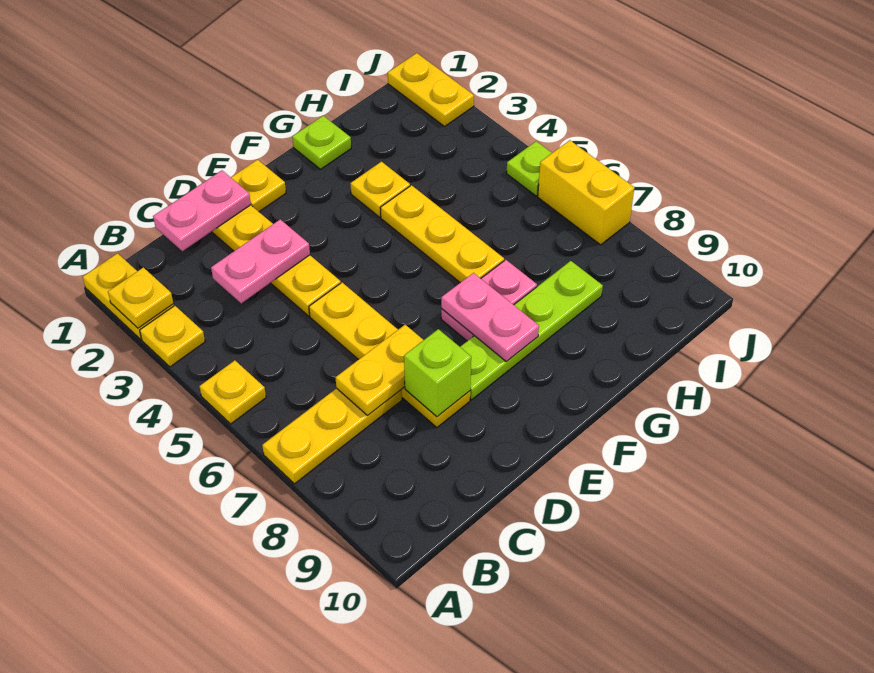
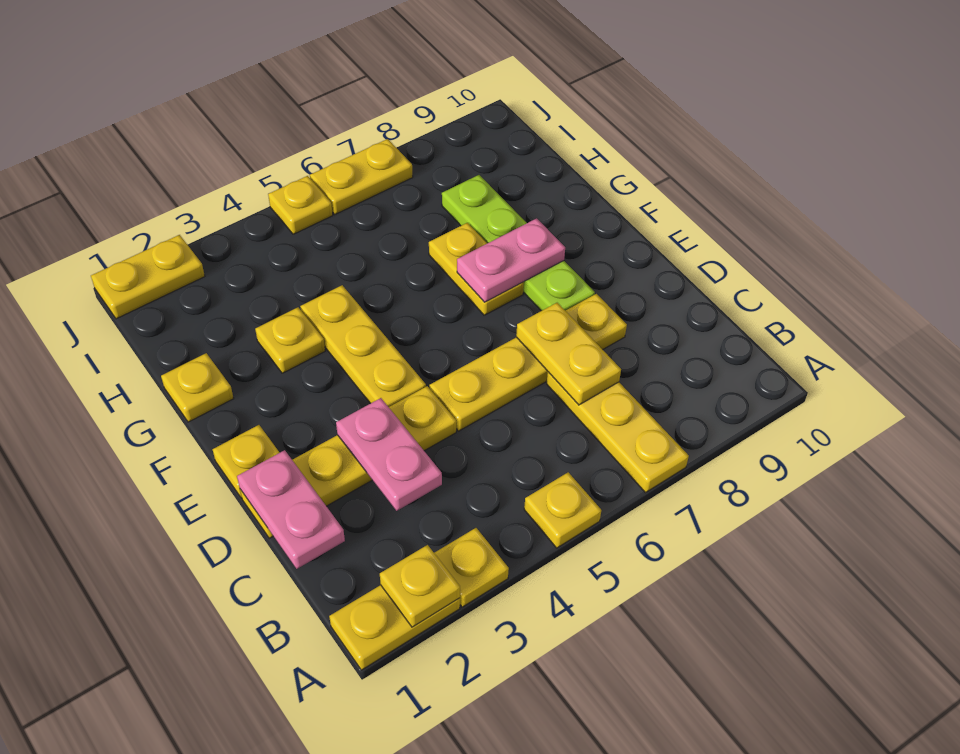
lime brick D8 level 2 -> none
pink plate F7:G7 level 1 -> yellow plate F7:G7 level 1
lime plate G1 level 1 -> yellow plate G1 level 1
yellow plate G4:G6 level 1 -> yellow plate E4:G4 level 1
lime plate J5 level 1 -> yellow plate J5 level 1
yellow brick J6:J7 level 1 -> yellow plate J6:J7 level 1

